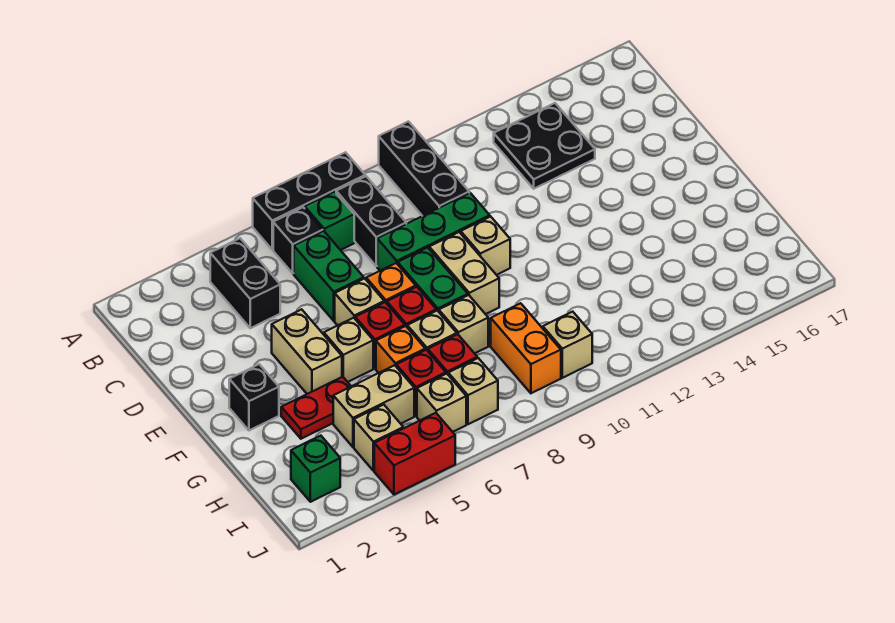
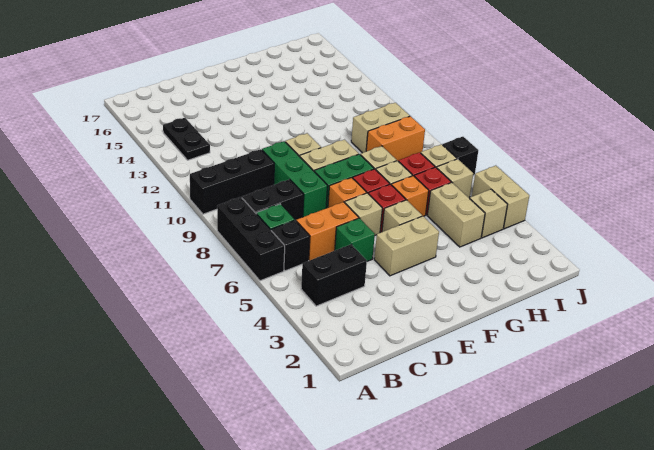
black plate B13:C14 level 1 -> black plate B13:B14 level 1
green brick C6:D6 level 1 -> orange brick C6:D6 level 1
black brick F2 level 1 -> black brick J7 level 1
red plate G3:G4 level 1 -> none
green brick I2 level 1 -> green brick D5 level 1
tan brick I10 level 1 -> tan brick H10:I10 level 1
red brick J4:J5 level 1 -> tan brick J4:J5 level 1

